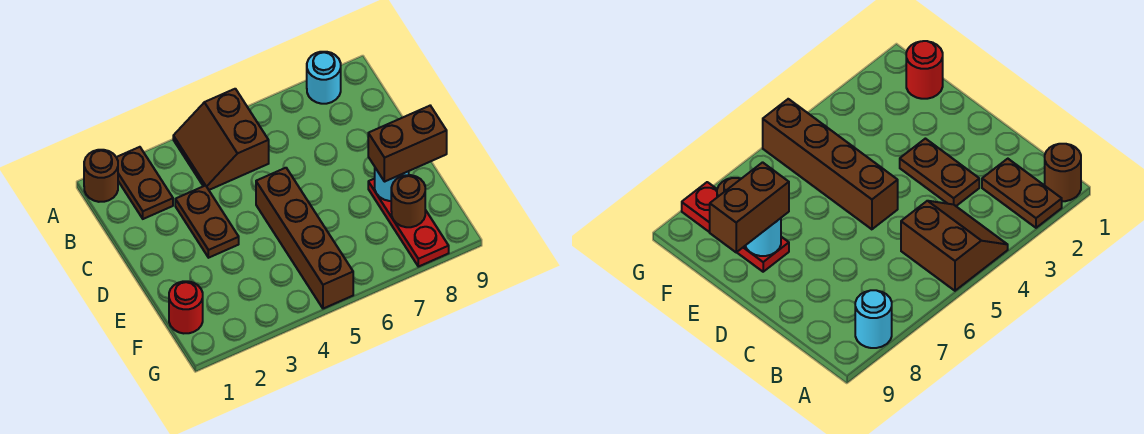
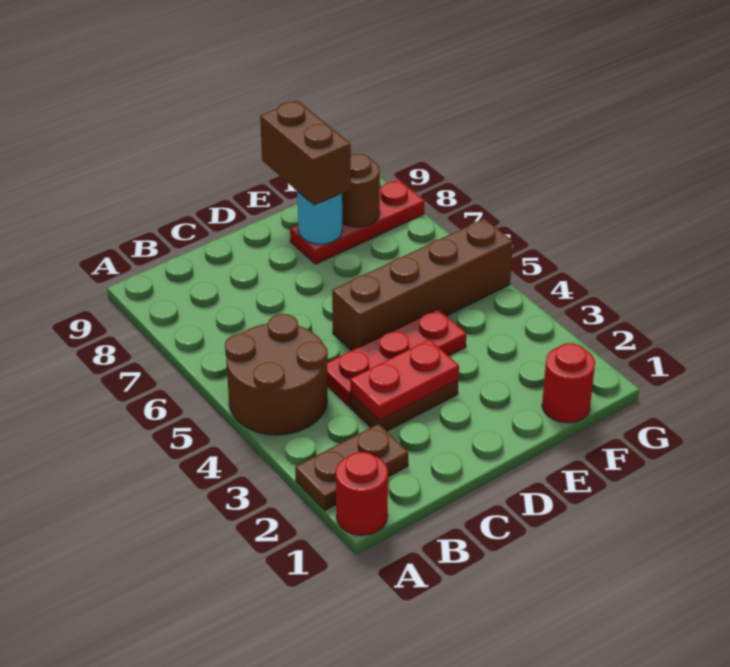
brown round brick A1 level 1 -> red round brick A1 level 1
brown slope A4:B5 level 1 top 5 -> brown round brick A4:B5 level 1
cyan round brick A8 level 1 -> none
none -> red plate C3:D3 level 2
none -> red plate C4:E4 level 1

